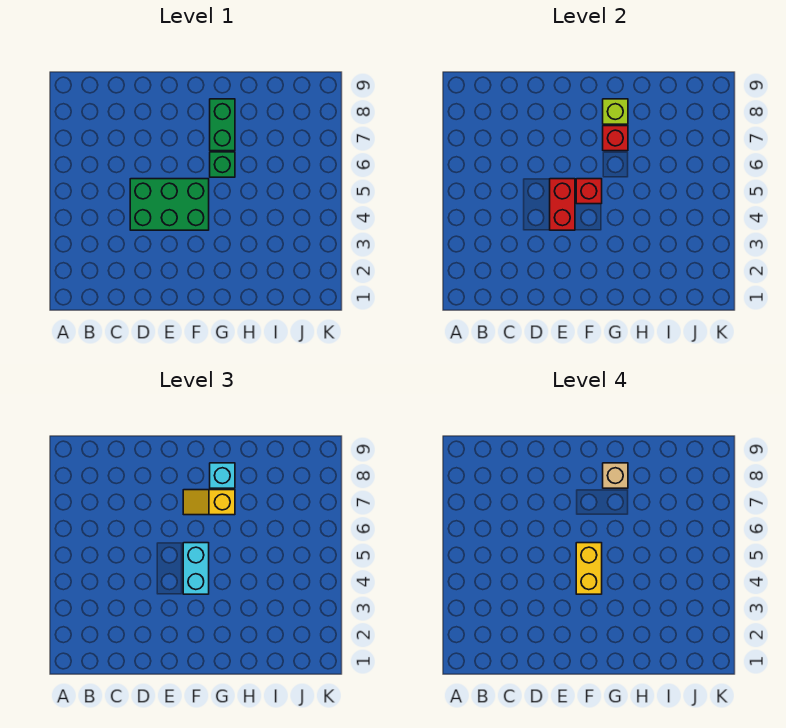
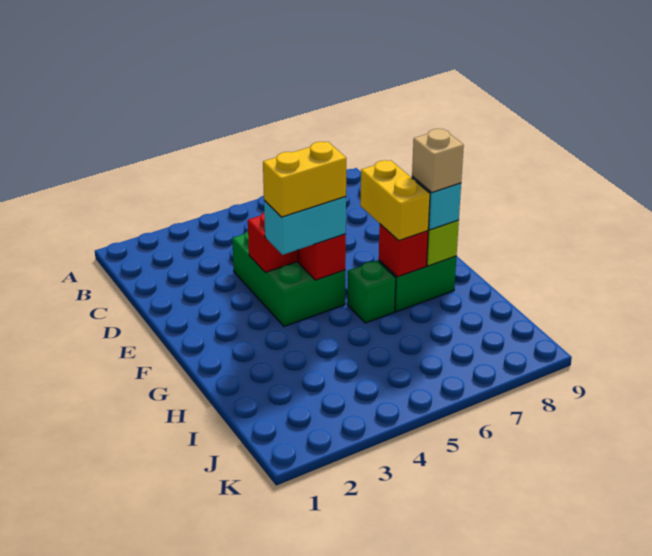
yellow slope F7:G7 level 3 top G -> yellow brick F7:G7 level 3

